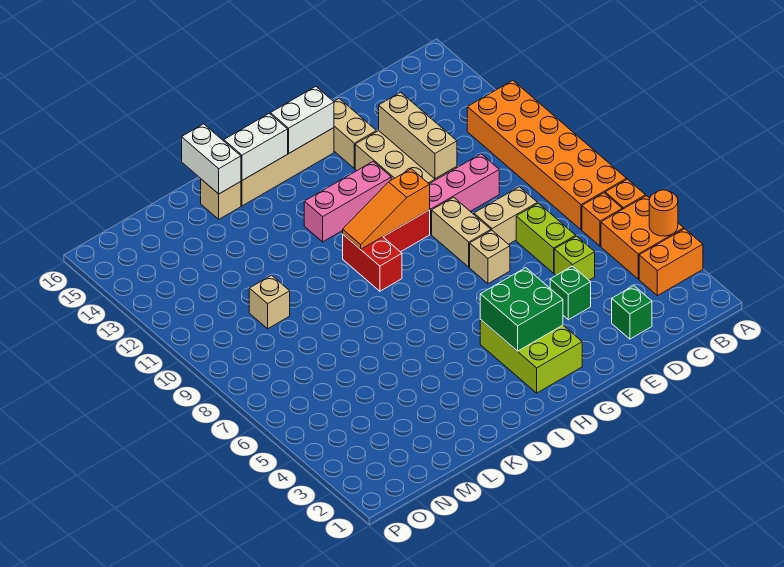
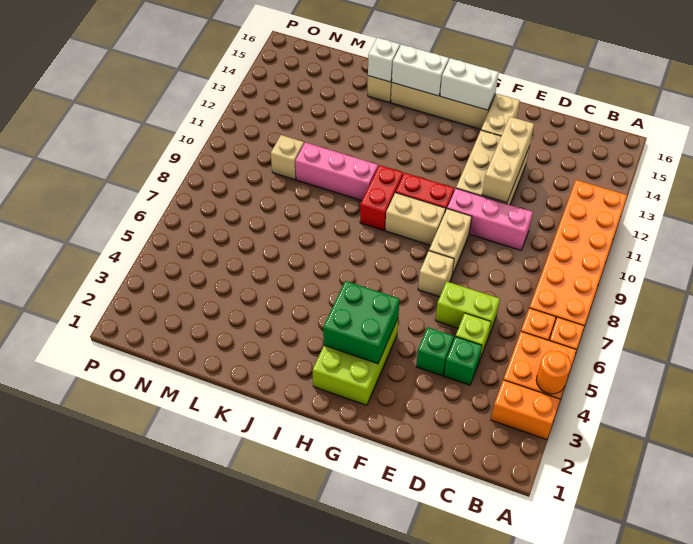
green brick D2 level 1 -> green brick D4 level 1
lime brick D6:D7 level 1 -> lime brick D6:E6 level 1
tan brick D8:E8 level 1 -> tan brick G9:H9 level 1
orange slope G10:I10 level 2 top G -> none
pink brick G12:I12 level 1 -> pink brick J10:L10 level 1
white brick K15:K16 level 2 -> white brick K15 level 2

